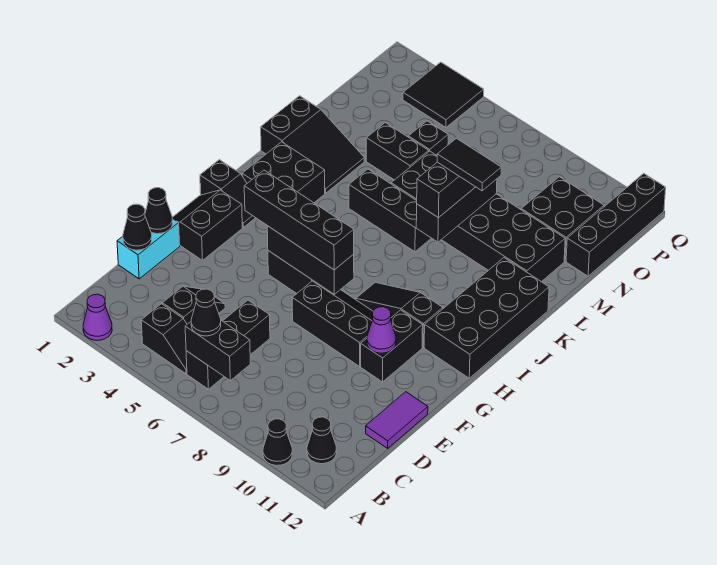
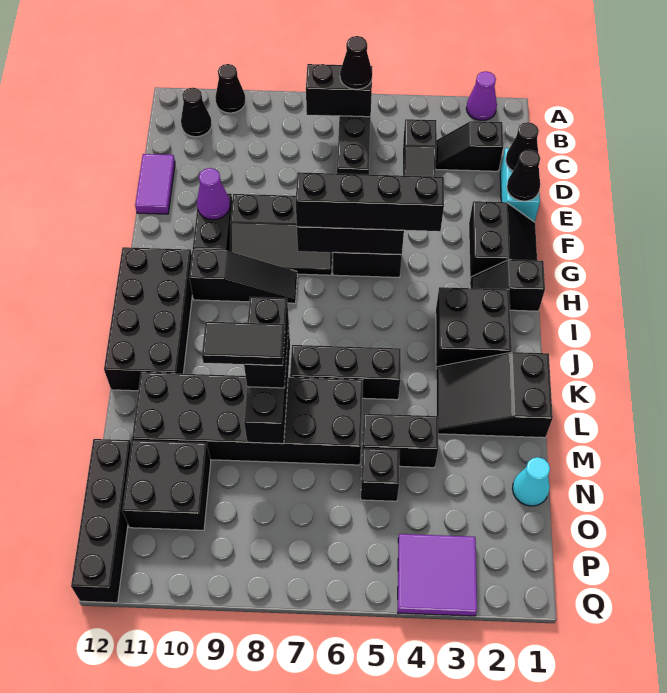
black slope B4:B5 level 1 top 4 -> black slope C2:C3 level 1 top 2
none -> cyan cone N1 level 1
black tile P3:Q4 level 1 -> purple tile P3:Q4 level 1

